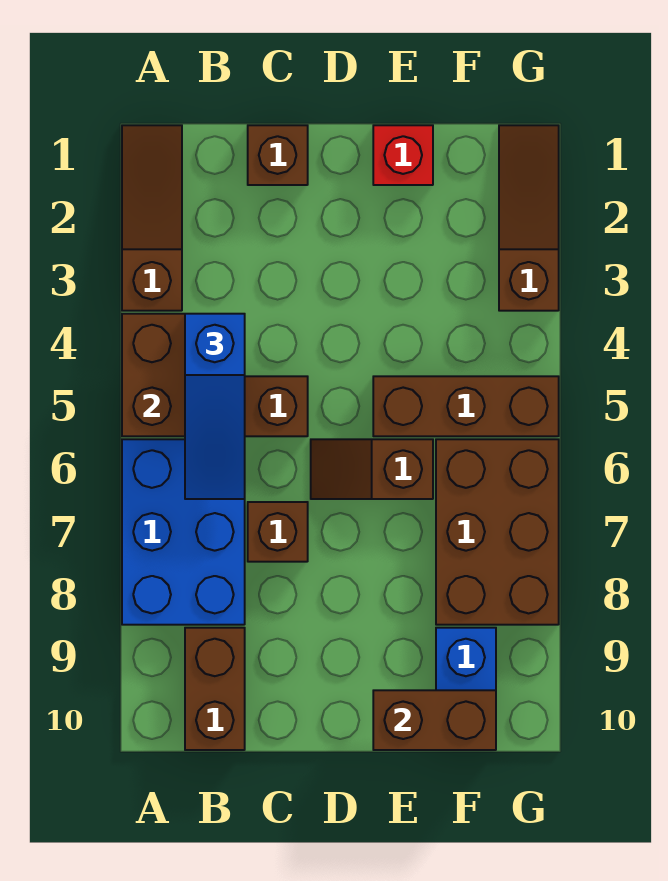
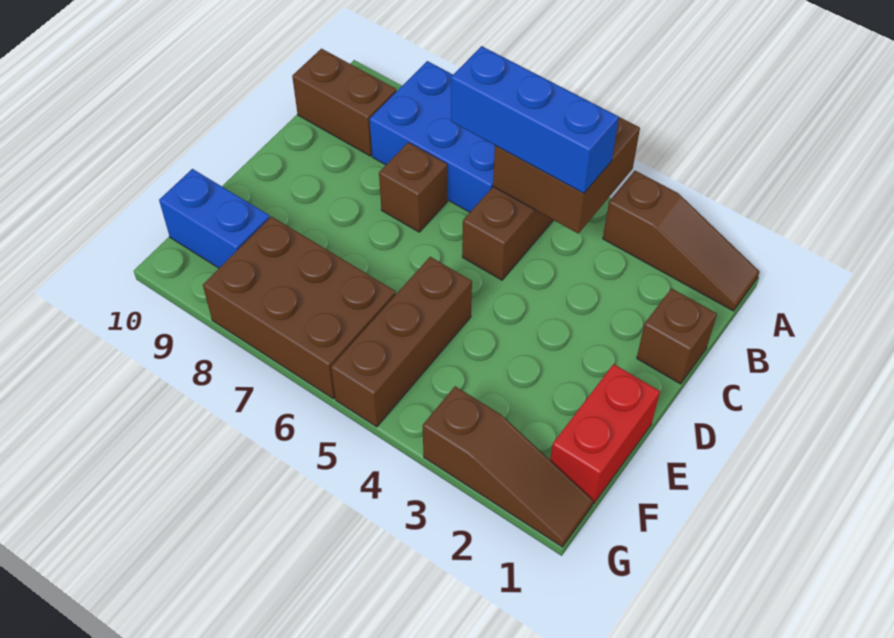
blue slope B4:B6 level 3 top 4 -> blue brick B4:B6 level 3
brown slope D6:E6 level 1 top E -> none
red brick E1 level 1 -> red brick E1:F1 level 1
brown brick E10:F10 level 2 -> none

